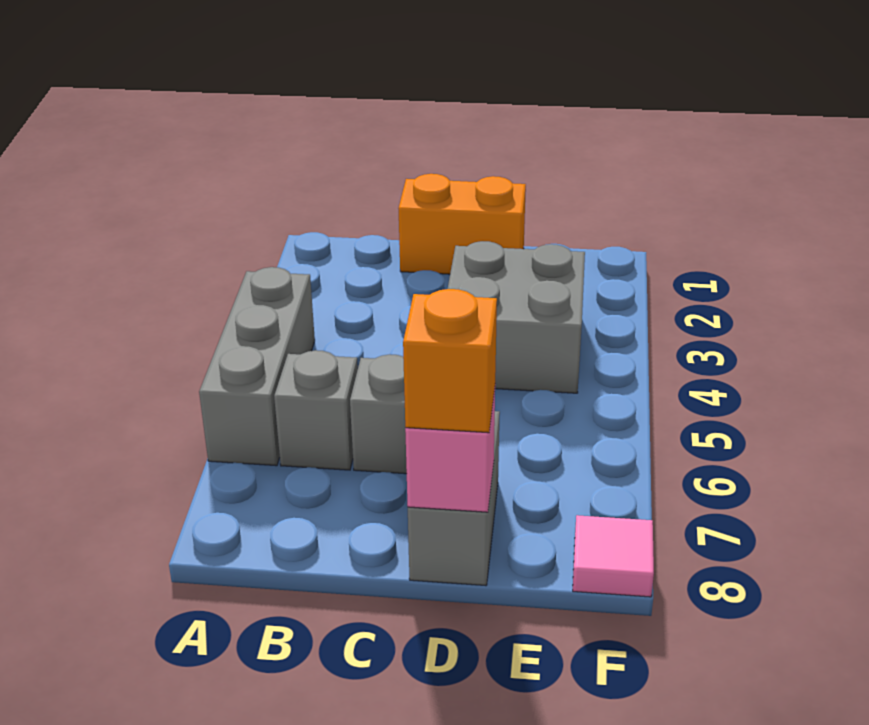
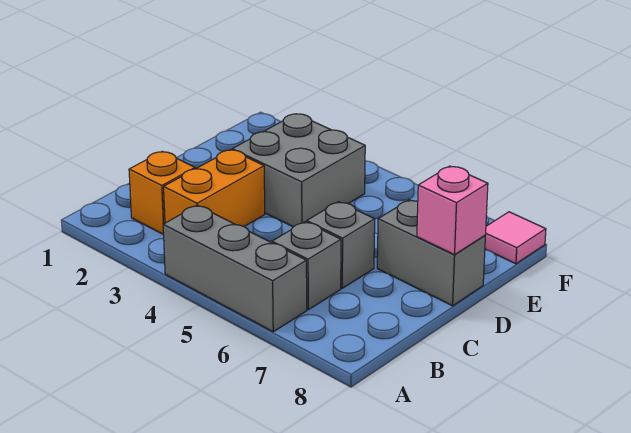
orange brick C1:D1 level 1 -> orange brick B3:C3 level 1
orange brick D8 level 3 -> orange brick B2 level 1

